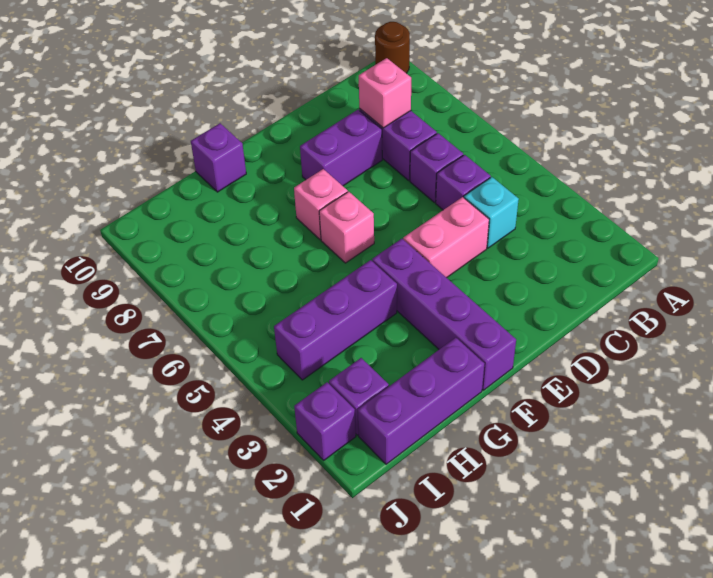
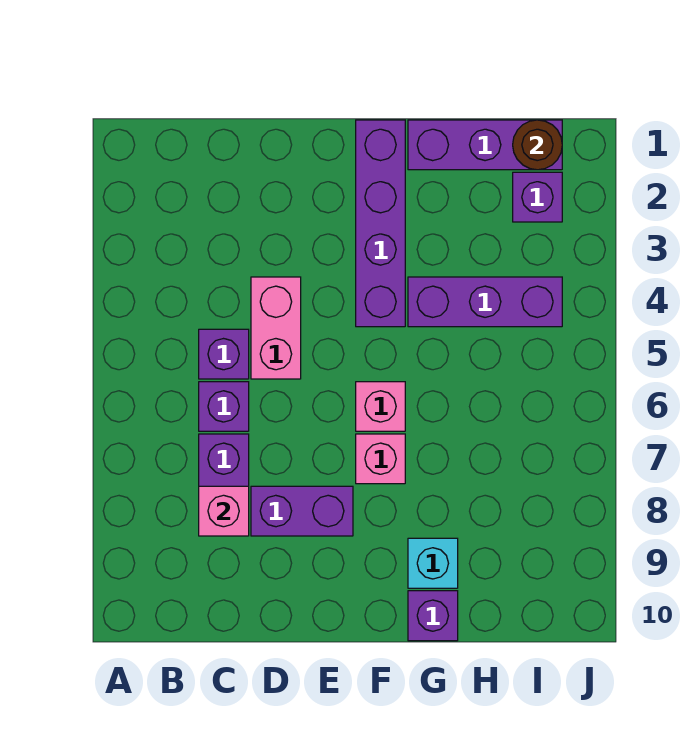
brown round brick A10 level 1 -> brown round brick I1 level 2
cyan brick C4 level 1 -> cyan brick G9 level 1
pink brick D4:E4 level 1 -> pink brick D4:D5 level 1
purple brick J2 level 1 -> none

